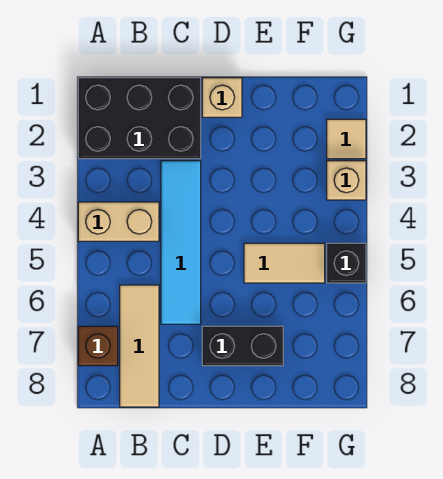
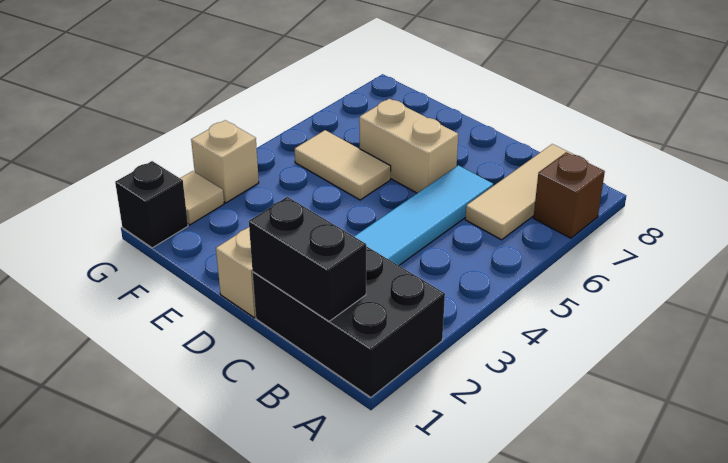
tan brick A4:B4 level 1 -> tan brick D6:E6 level 1
black brick D7:E7 level 1 -> black brick B1:C1 level 2
black brick G5 level 1 -> black brick G1 level 1

